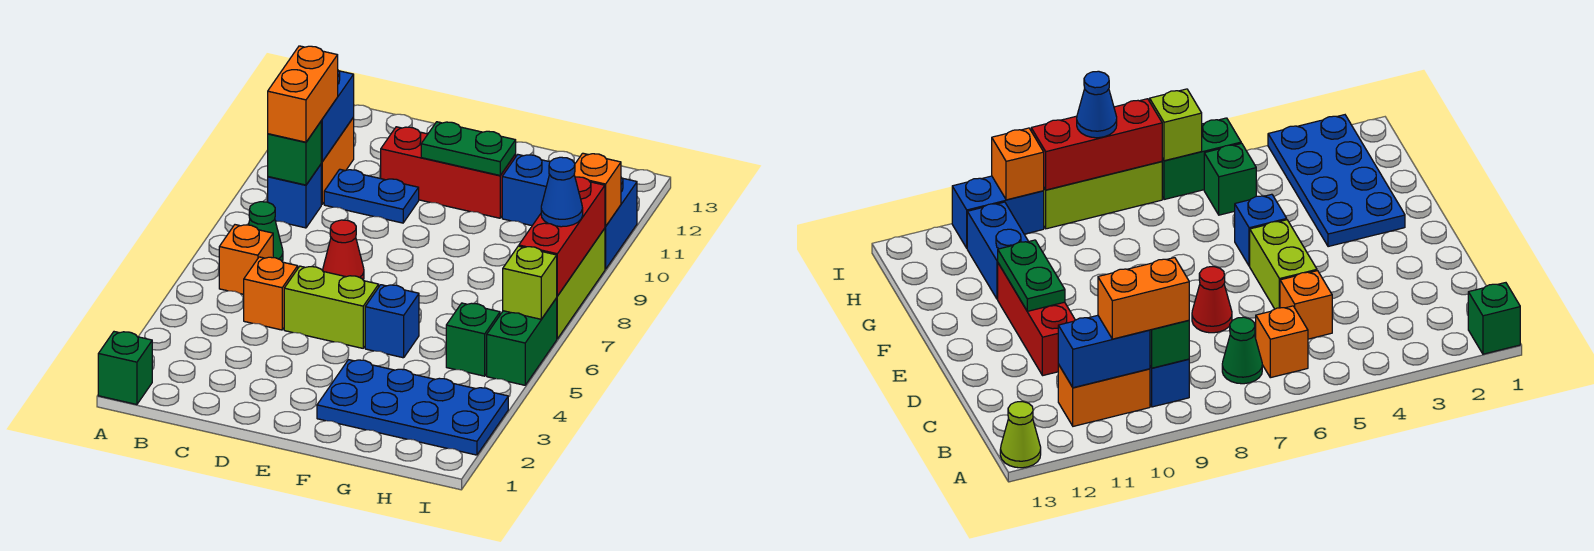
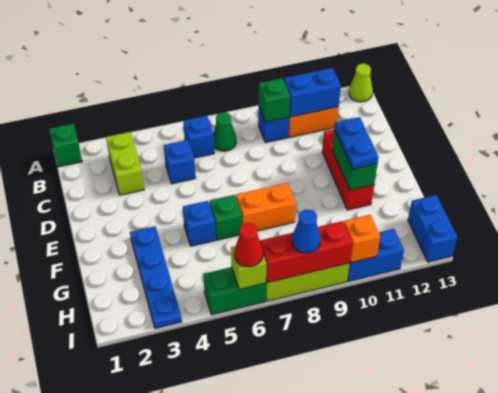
orange brick B6 level 1 -> blue brick B6 level 1
orange brick B9:B10 level 3 -> orange brick F7:F8 level 1
orange brick C5 level 1 -> blue brick C5 level 1
blue plate C10:D10 level 1 -> blue plate E11:F11 level 3
lime brick D5:E5 level 1 -> lime brick B3:C3 level 1
red cone D7 level 1 -> red cone I6 level 3
green plate E11:F11 level 2 -> green brick E11:F11 level 2
blue plate F2:I3 level 1 -> blue plate F3:I3 level 1
blue brick G11:H11 level 1 -> blue brick H13:I13 level 1
green brick H5 level 1 -> green brick F6 level 1

